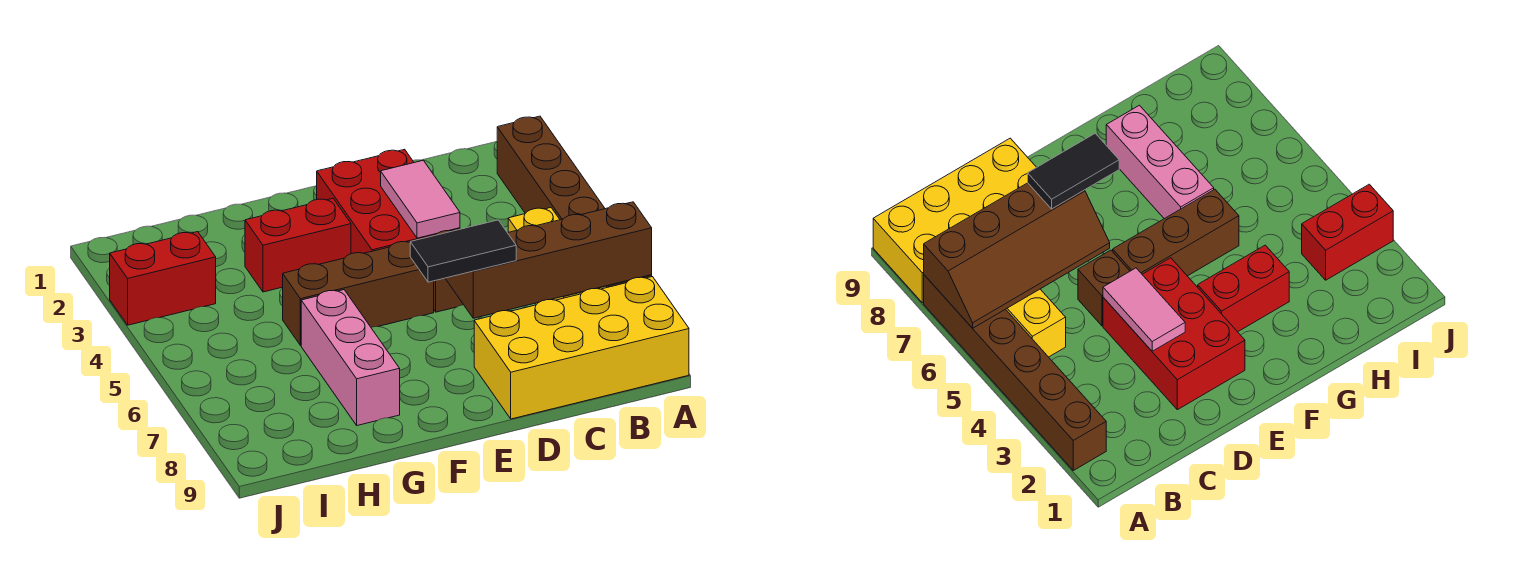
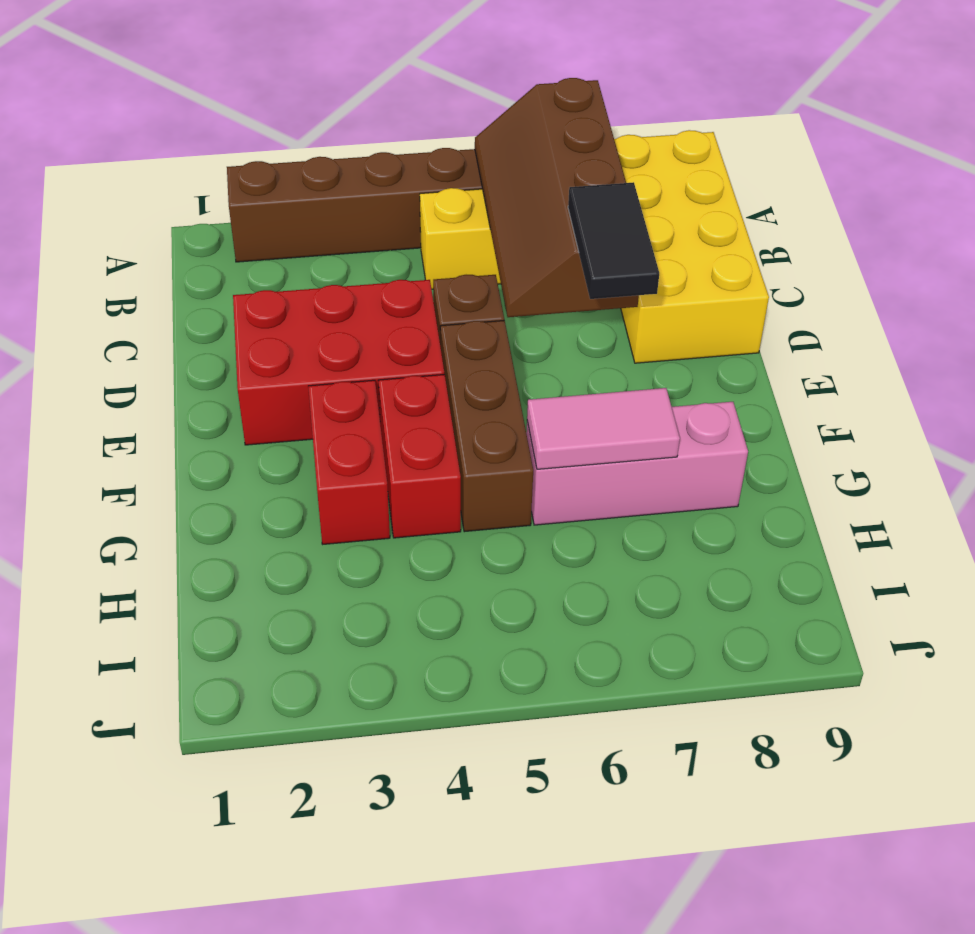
pink tile D3:D4 level 2 -> pink tile G6:G7 level 2
red brick I3:J3 level 1 -> red brick F4:G4 level 1

